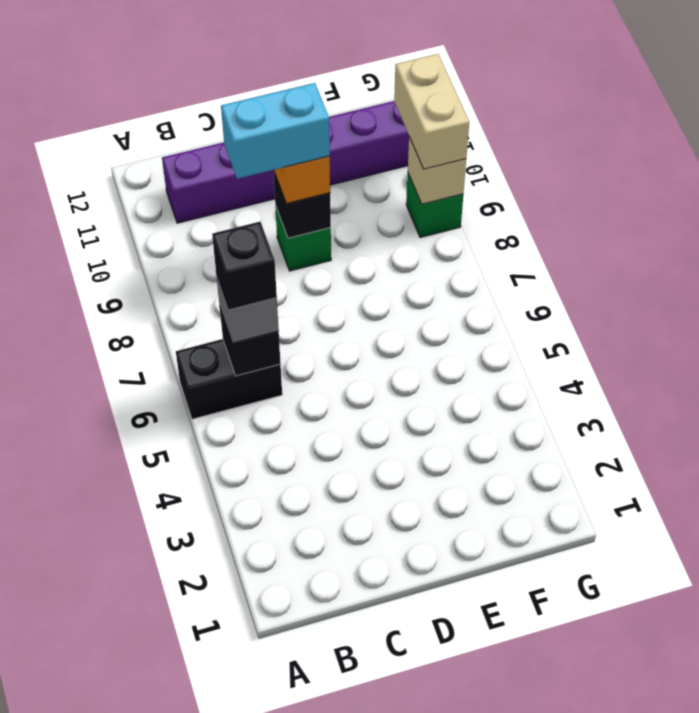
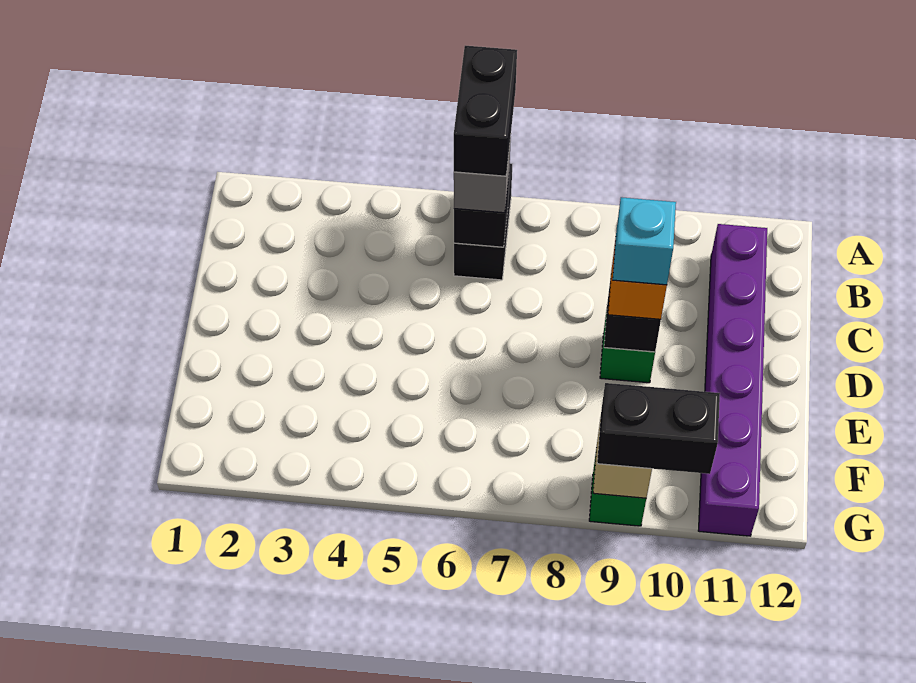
black brick B6 level 4 -> black brick A6:B6 level 4
cyan brick C9:D9 level 4 -> cyan brick D9 level 4
tan brick G9:G10 level 3 -> black brick G9:G10 level 3

